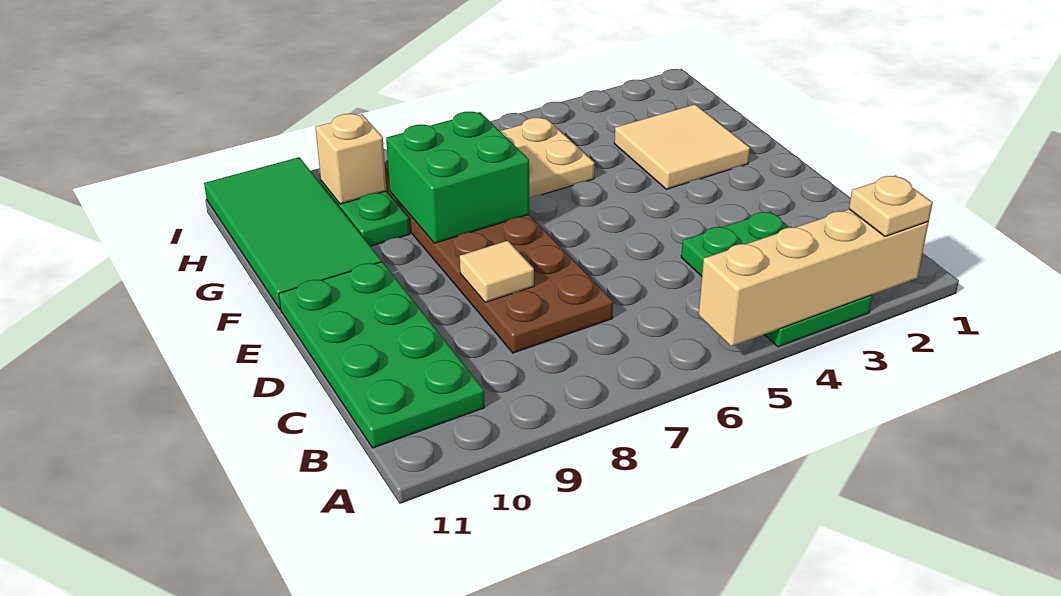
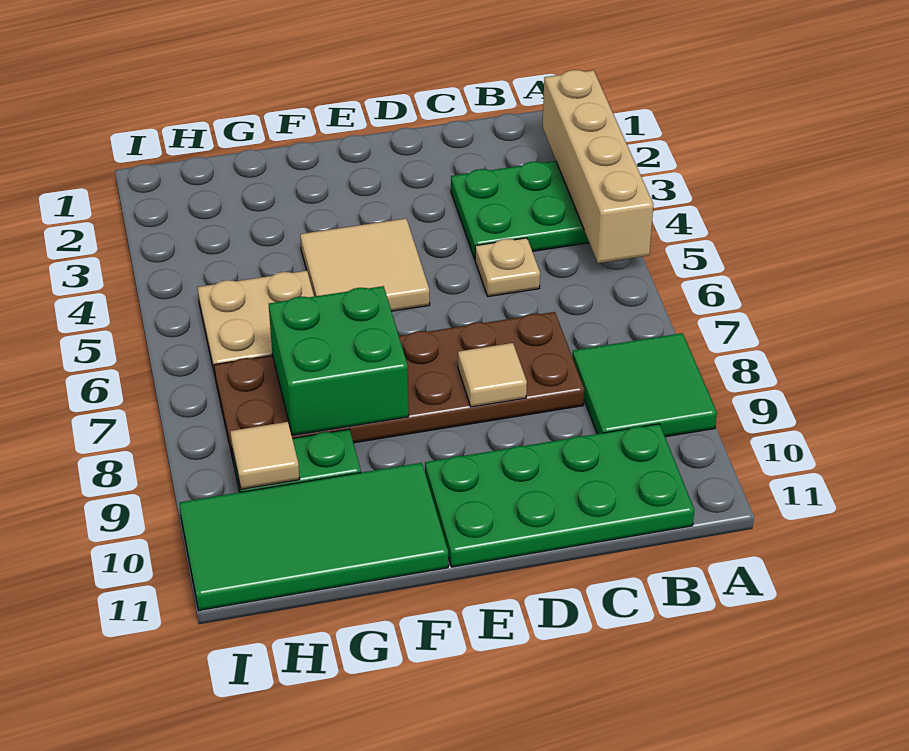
tan plate A2 level 3 -> tan plate C5 level 1
none -> green tile A8:B9 level 1
tan tile F2:G3 level 1 -> tan tile E4:F5 level 1
tan brick H9 level 2 -> tan tile H9 level 2

